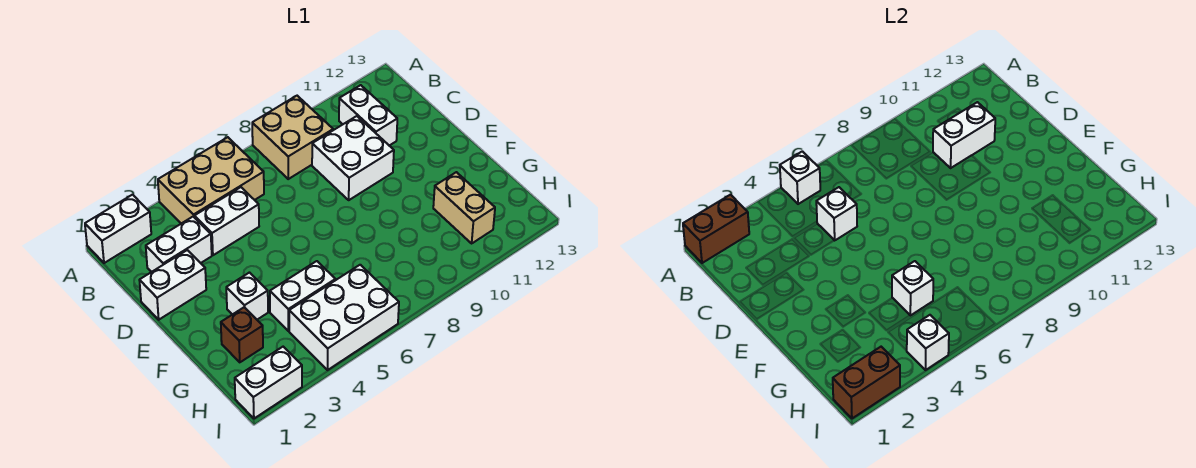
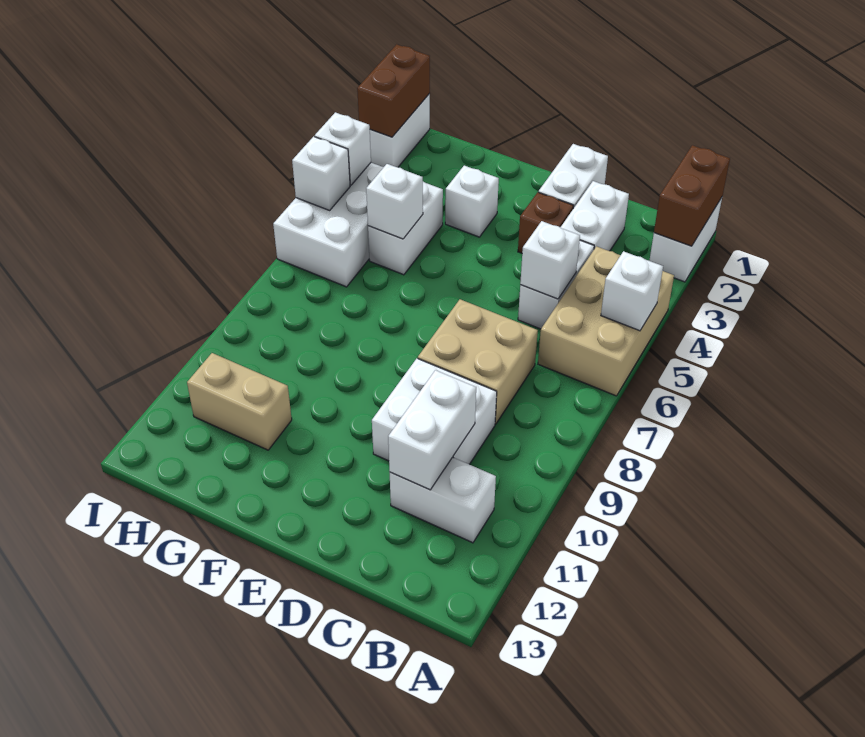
tan brick A8:B9 level 1 -> tan brick C7:D8 level 1
brown brick G2 level 1 -> brown brick D3 level 1
none -> white brick I5 level 2

